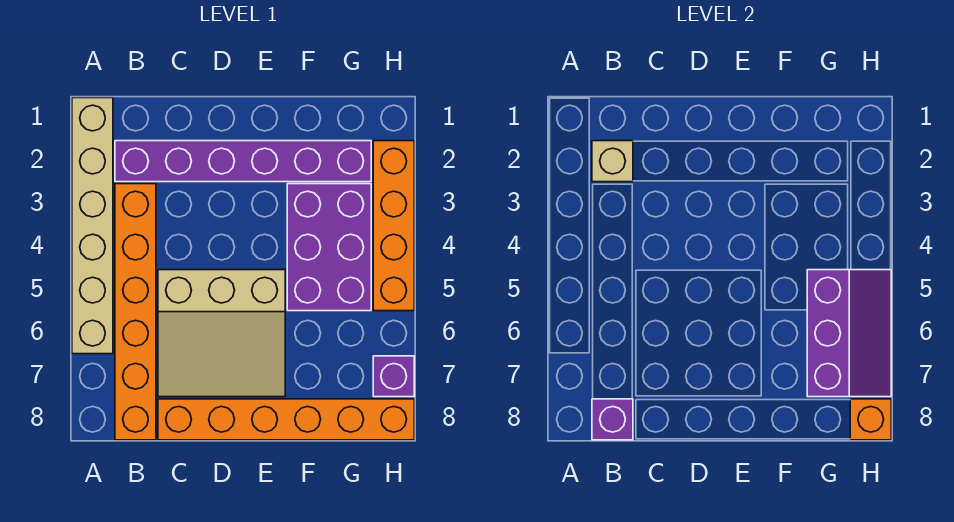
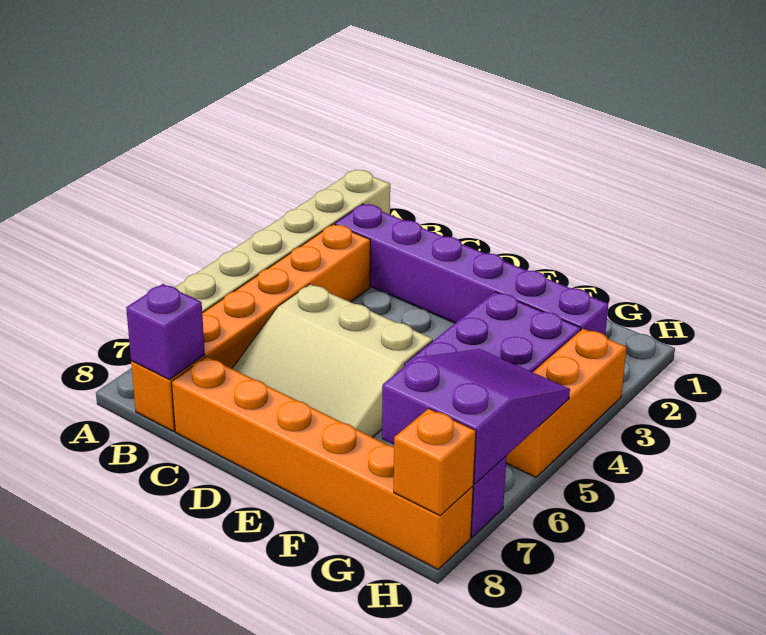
tan brick B2 level 2 -> none
purple slope G5:H7 level 2 top G -> purple slope G5:H7 level 2 top 7
orange brick H2:H5 level 1 -> orange brick H3:H5 level 1

